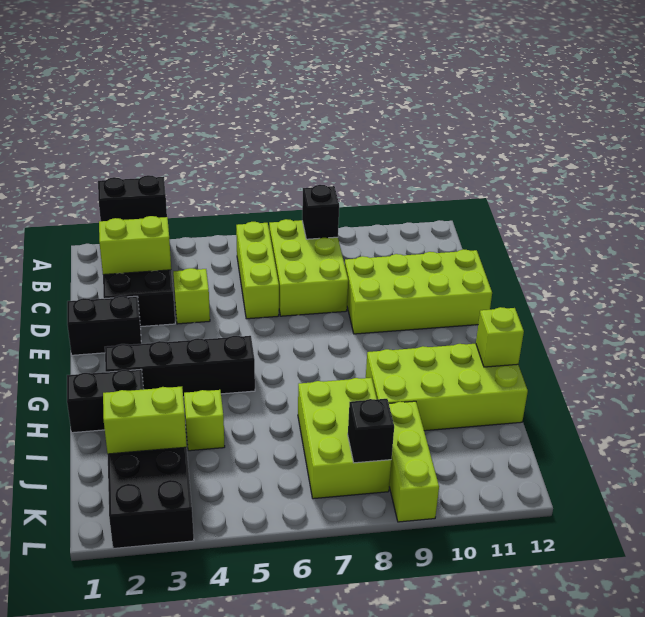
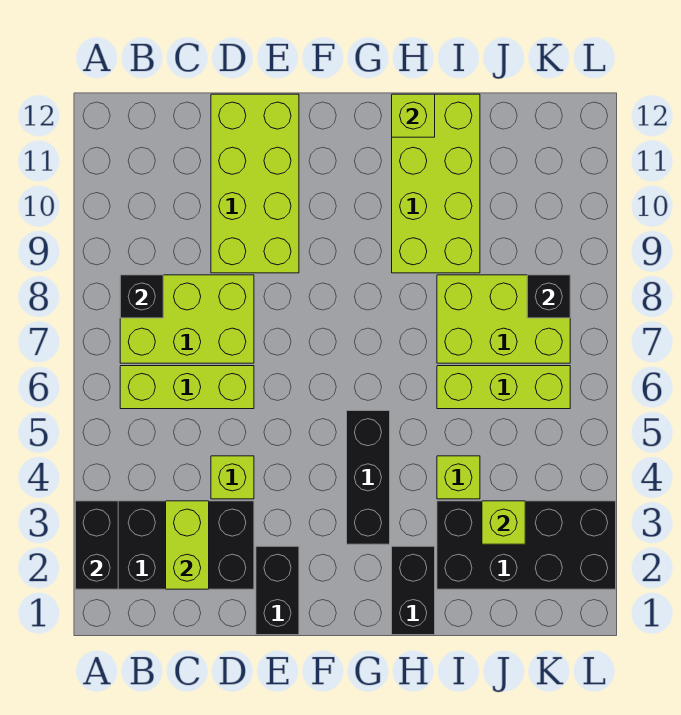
black brick G2:G5 level 1 -> black brick G3:G5 level 1
lime brick J2:J3 level 2 -> lime brick J3 level 2
lime brick J9:L9 level 1 -> lime brick I6:K6 level 1

